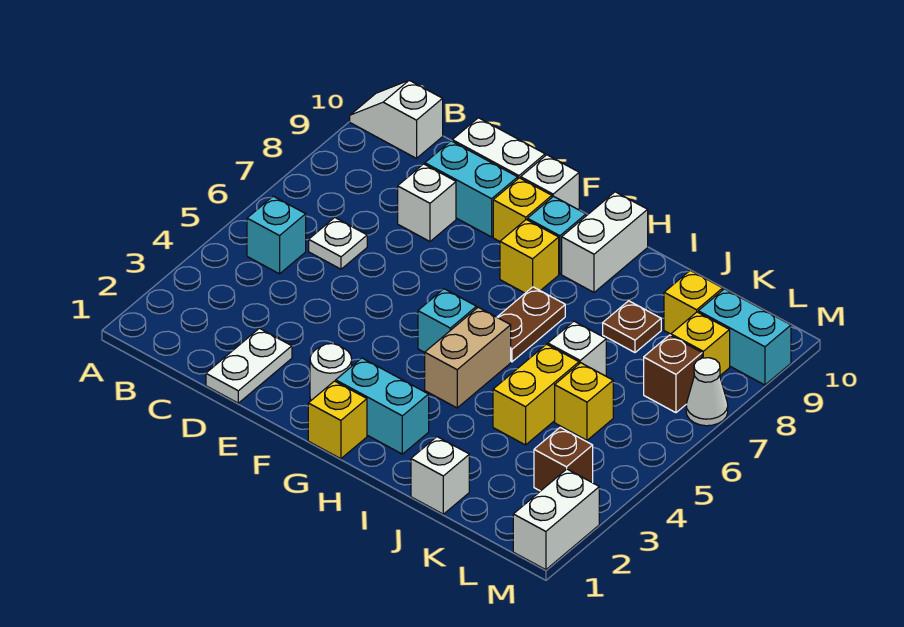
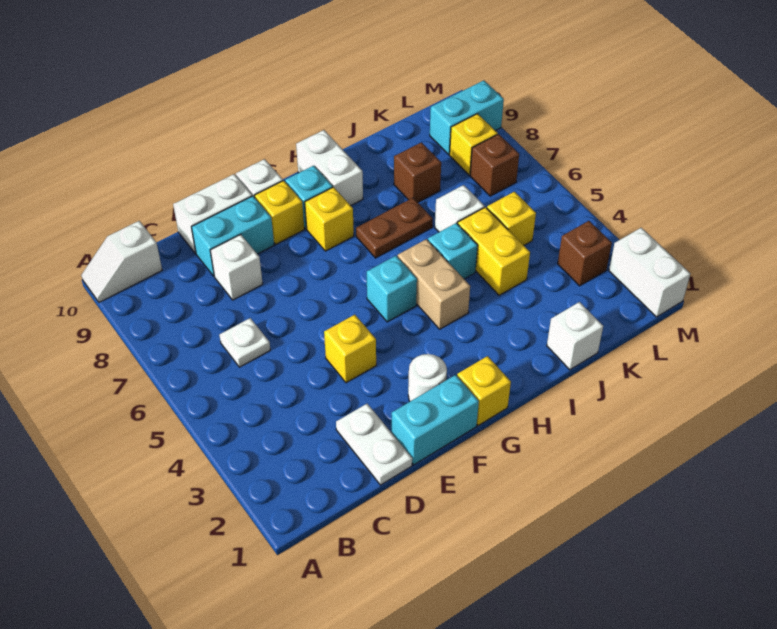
cyan brick B5 level 1 -> cyan brick I5 level 1
cyan brick G2:H2 level 1 -> cyan brick E1:F1 level 1
brown plate H6:H7 level 1 -> brown plate H7:I7 level 1
brown plate J8 level 1 -> brown brick J8 level 1
yellow brick K9 level 1 -> yellow brick E4 level 1
white cone M7 level 1 -> none

